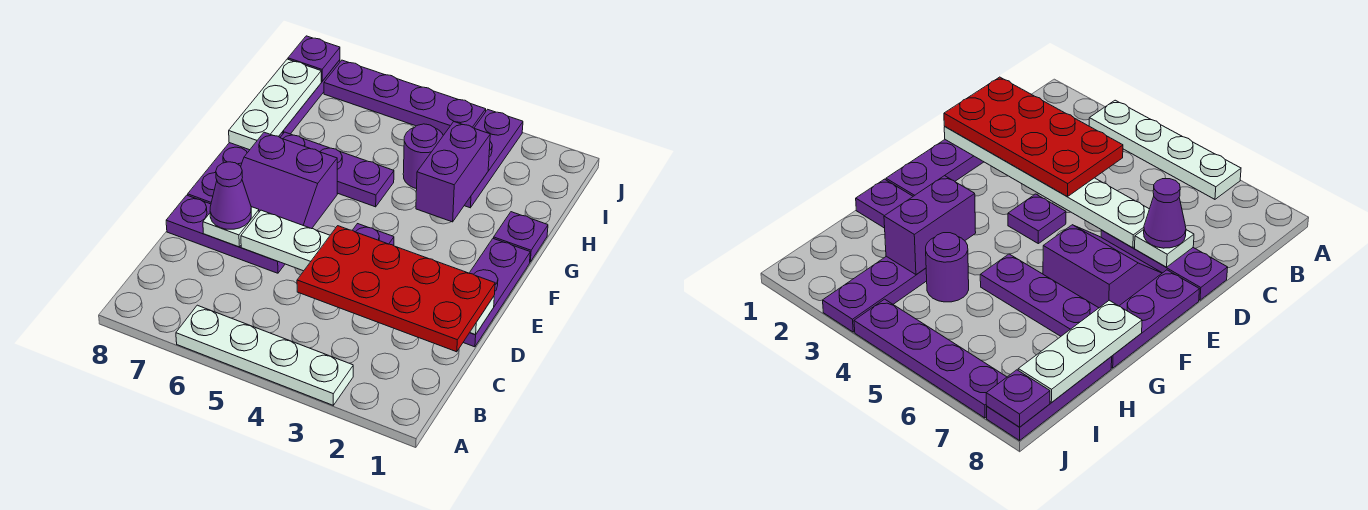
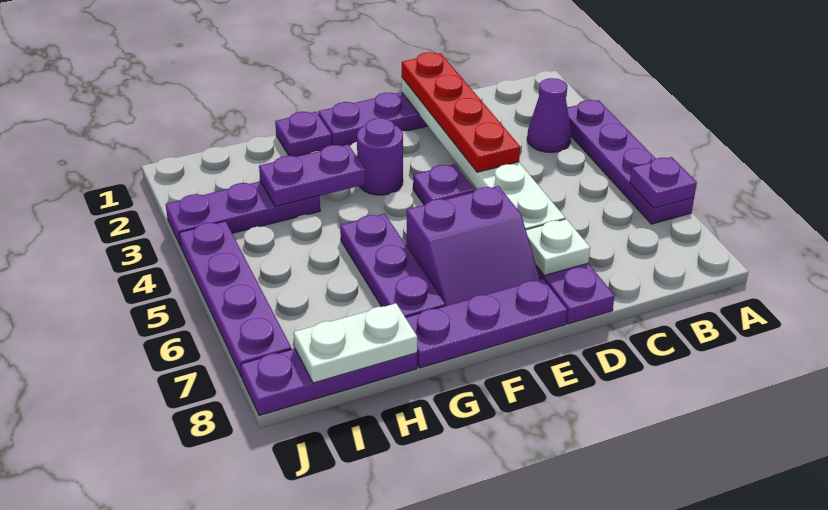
white plate A3:A6 level 1 -> purple plate A3:A6 level 1
red plate C1:D4 level 3 -> red plate D1:D4 level 3
purple cone D7 level 3 -> purple cone B3 level 1
purple slope E6:F7 level 1 top F -> purple slope E6:F7 level 1 top 6
purple brick G3:H3 level 2 -> purple plate G3:H3 level 2
white plate G8:I8 level 2 -> white plate H8:I8 level 2
purple round brick H4 level 1 -> purple round brick F3 level 1
purple plate J8 level 2 -> purple plate A6 level 2

